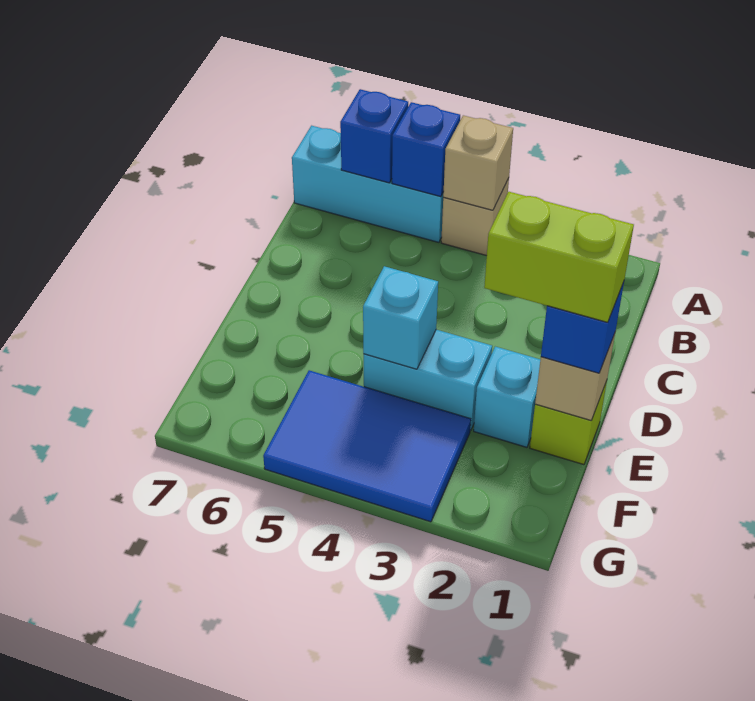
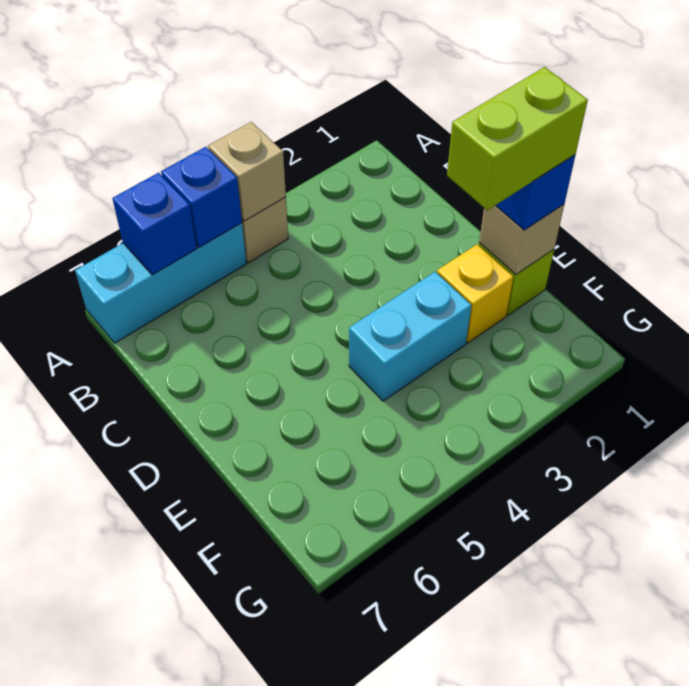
cyan brick E2 level 1 -> yellow brick E2 level 1
cyan brick E4 level 2 -> none
blue tile F3:G5 level 1 -> none

